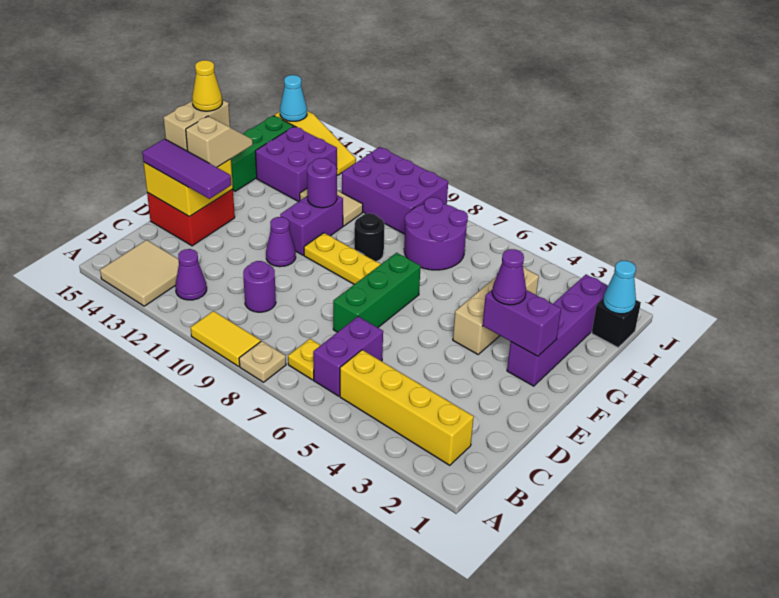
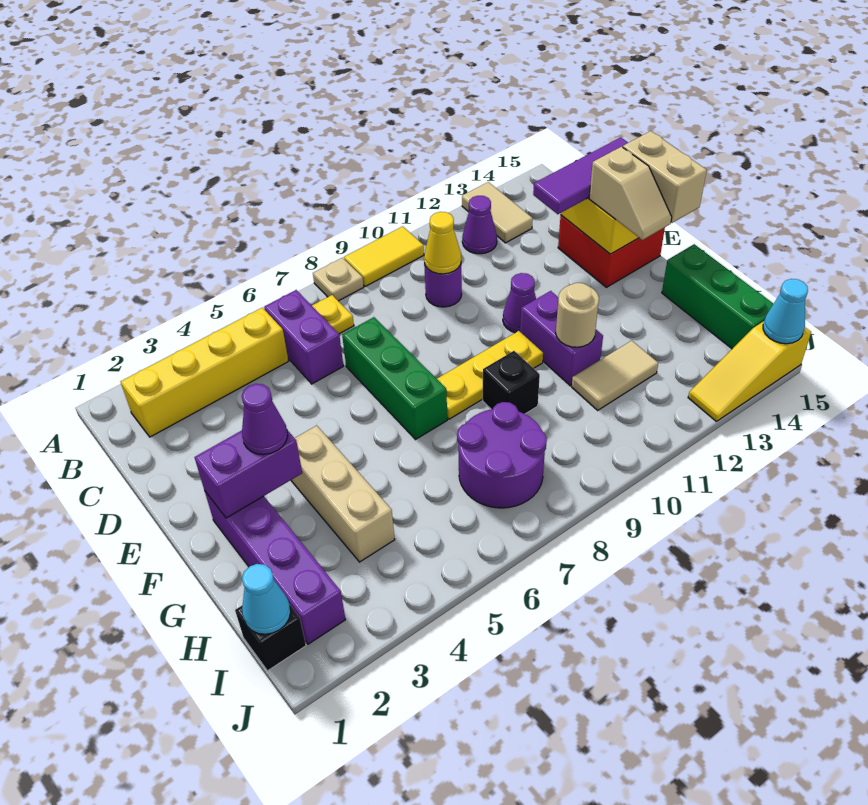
tan tile A13:B14 level 1 -> tan tile A13:B13 level 1
yellow cone F15 level 4 -> yellow cone C10 level 2
black round brick G9 level 1 -> black brick G9 level 1
purple round brick G11 level 2 -> tan round brick G11 level 2
purple brick H13:I14 level 1 -> none
purple brick I9:J11 level 1 -> none

